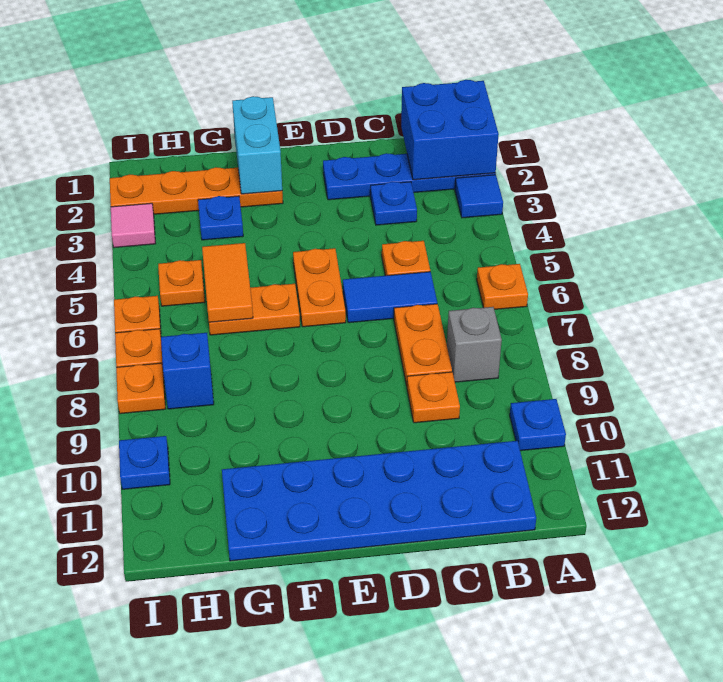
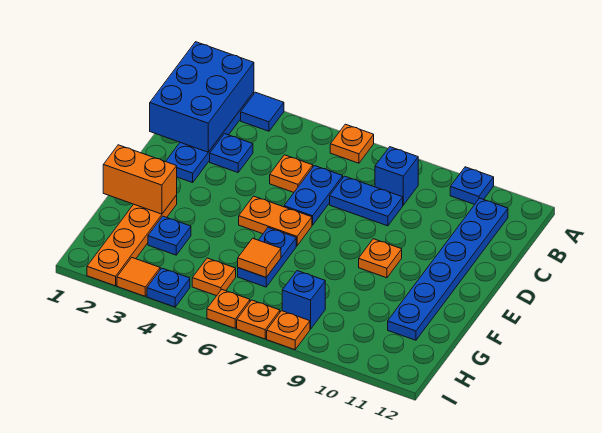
blue brick A1:B2 level 2 -> blue brick A1:C2 level 2
grey brick B8 level 1 -> blue brick B8 level 1
blue plate B11:G12 level 1 -> blue plate B11:G11 level 1
blue tile C6:D6 level 1 -> blue plate C6:D6 level 1
orange plate C7:C8 level 1 -> blue plate C7:C8 level 1
orange plate C9 level 1 -> orange plate E9 level 1
cyan brick F1:F2 level 2 -> orange brick F1:F2 level 2
orange plate F6:G6 level 1 -> blue plate F6:G6 level 1
orange tile G5:G6 level 2 -> orange tile G6 level 2
pink tile I3 level 1 -> orange tile I3 level 1
blue plate I10 level 1 -> blue plate I4 level 1

